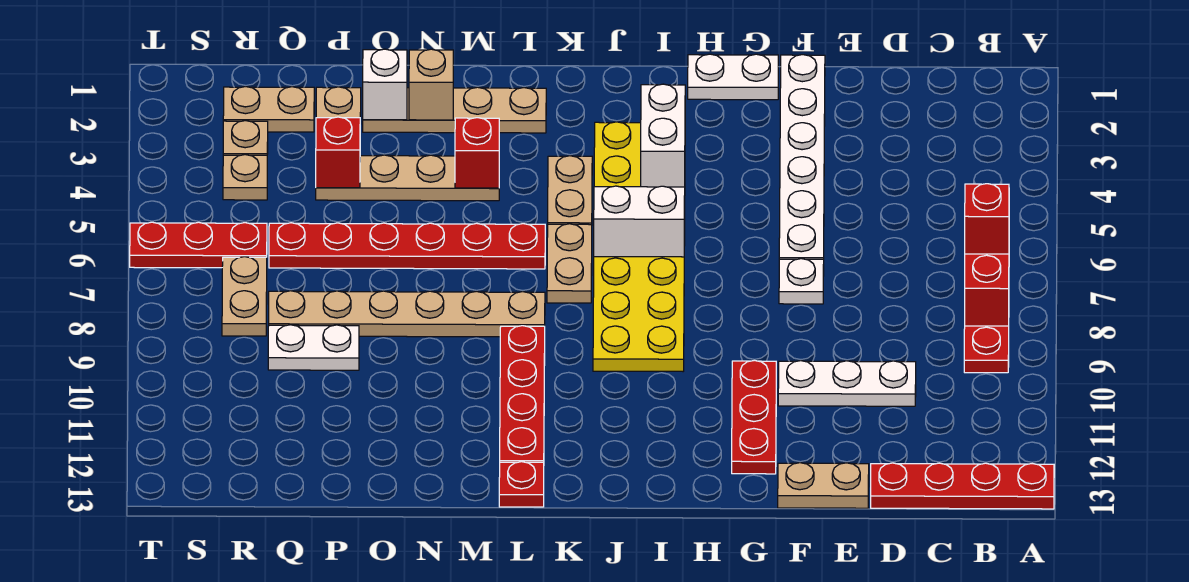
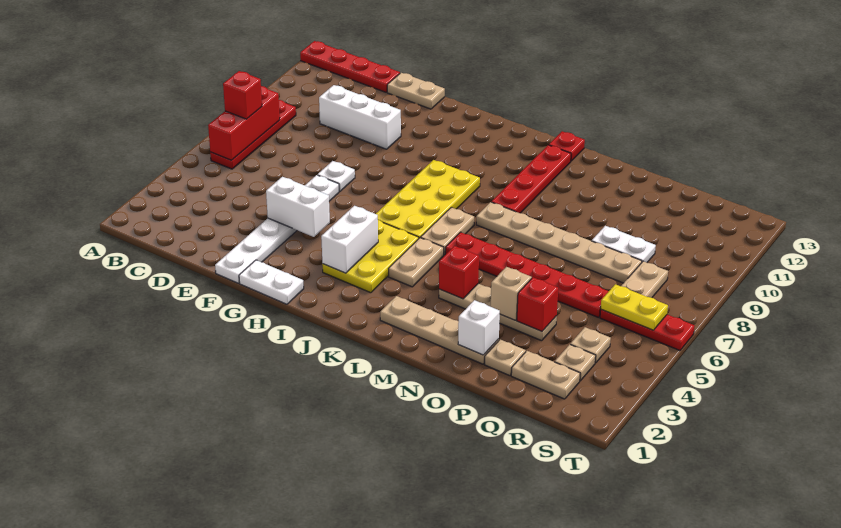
white plate D10:F10 level 1 -> white brick D10:F10 level 1
red plate G10:G12 level 1 -> none
white brick I6:J6 level 2 -> white brick F4:G4 level 2
tan brick N2 level 2 -> tan brick O4 level 2
none -> yellow plate R6:S6 level 2

